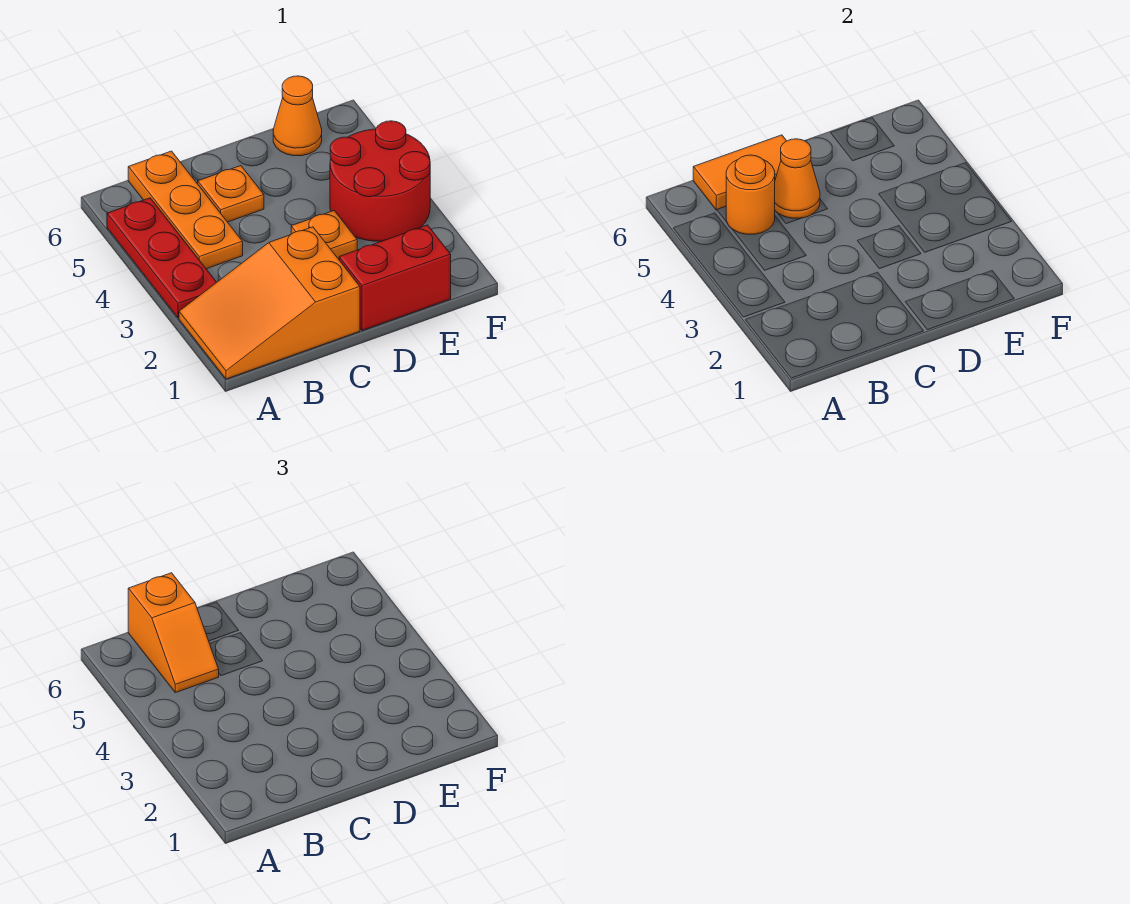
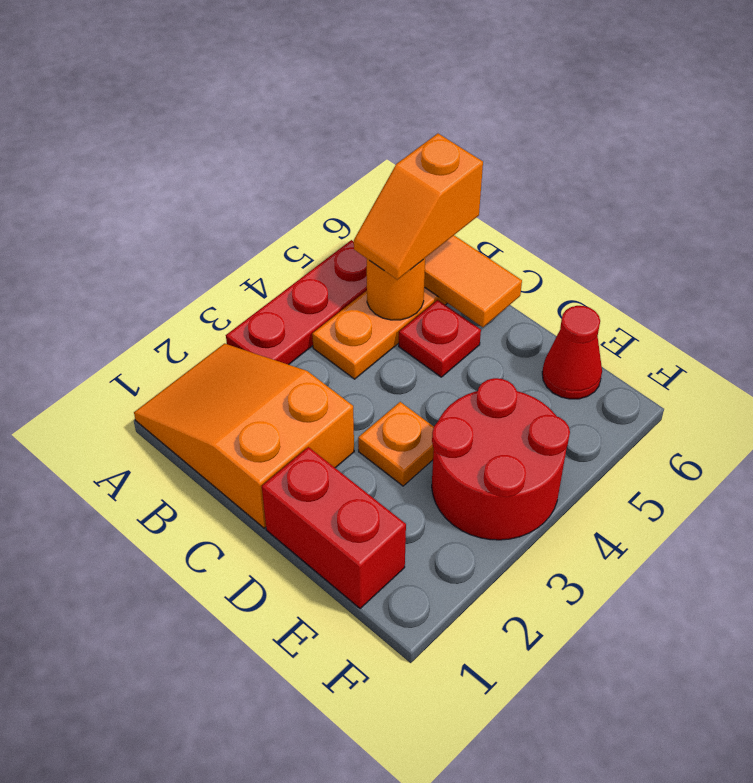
orange plate C5 level 1 -> red plate C5 level 1
orange cone C5 level 2 -> none
orange cone E6 level 1 -> red cone E6 level 1

